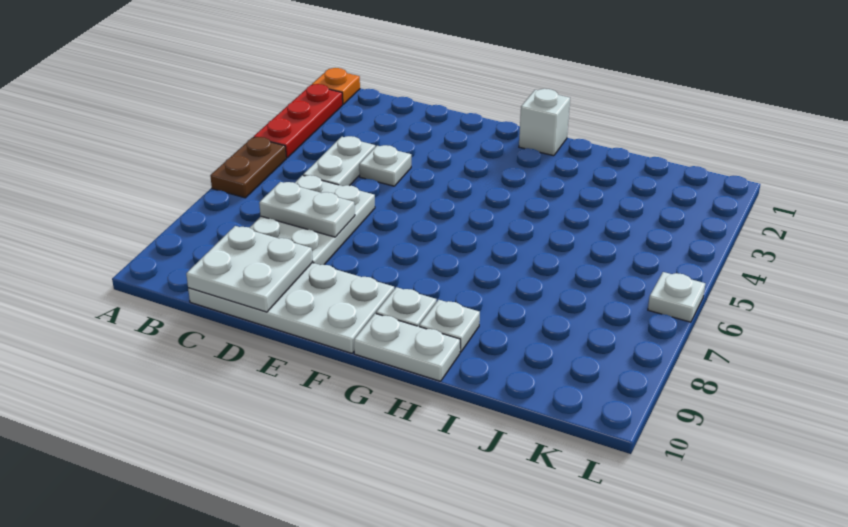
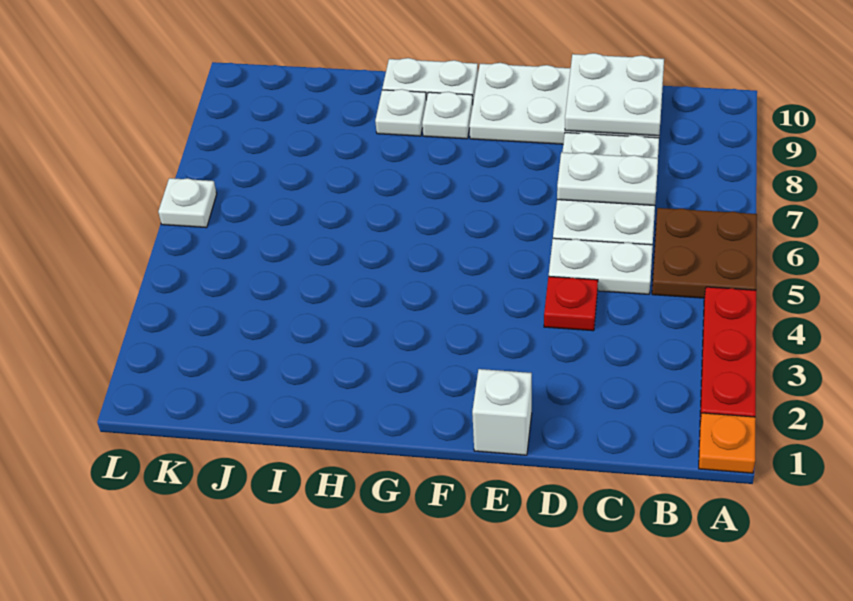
brown plate A5:A6 level 1 -> brown plate A5:B6 level 1
white plate C4:C5 level 1 -> white plate C5:D5 level 1
white plate D4 level 1 -> red plate D4 level 1
white brick G1 level 1 -> white brick E1 level 1

